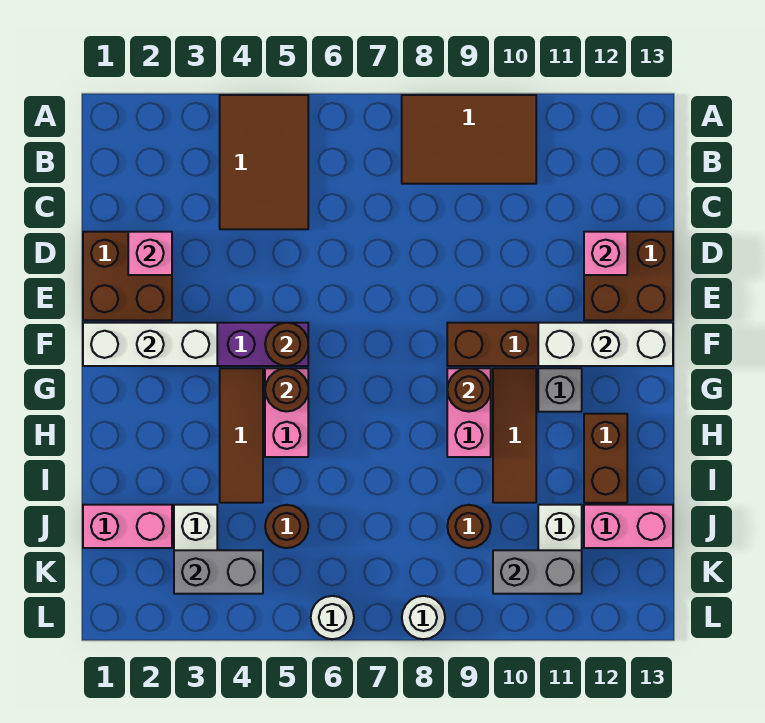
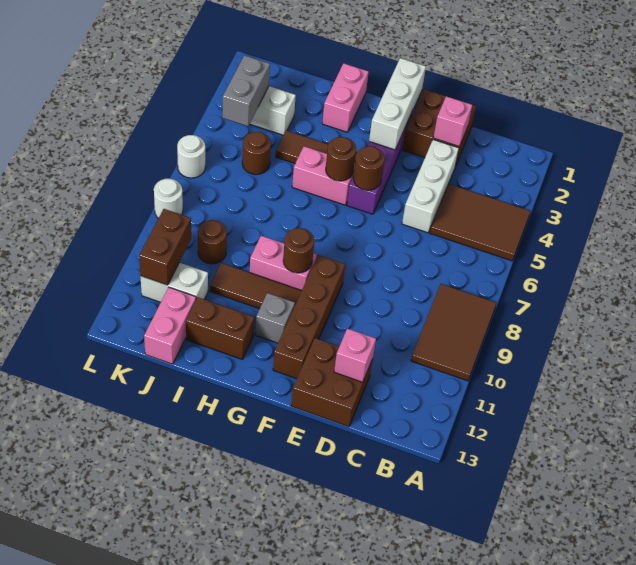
white brick F11:F13 level 2 -> white brick D3:D5 level 1
pink brick J1:J2 level 1 -> pink brick H1:H2 level 1
grey brick K10:K11 level 2 -> brown brick K10:K11 level 2

